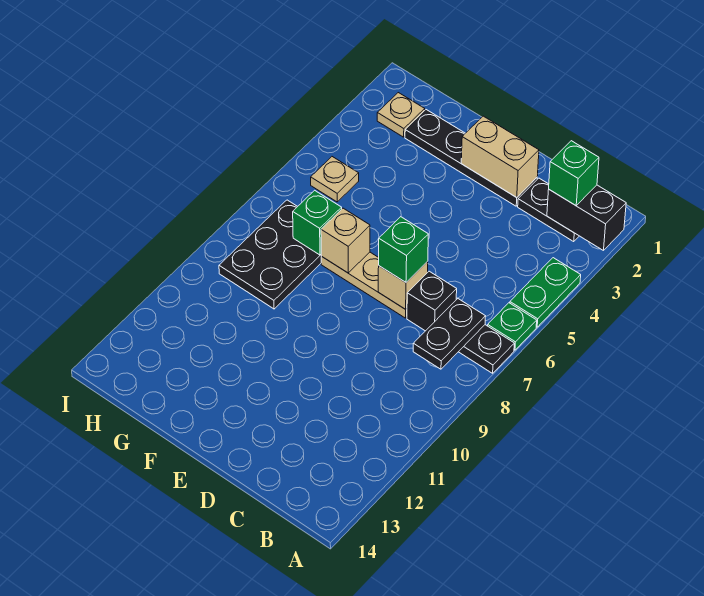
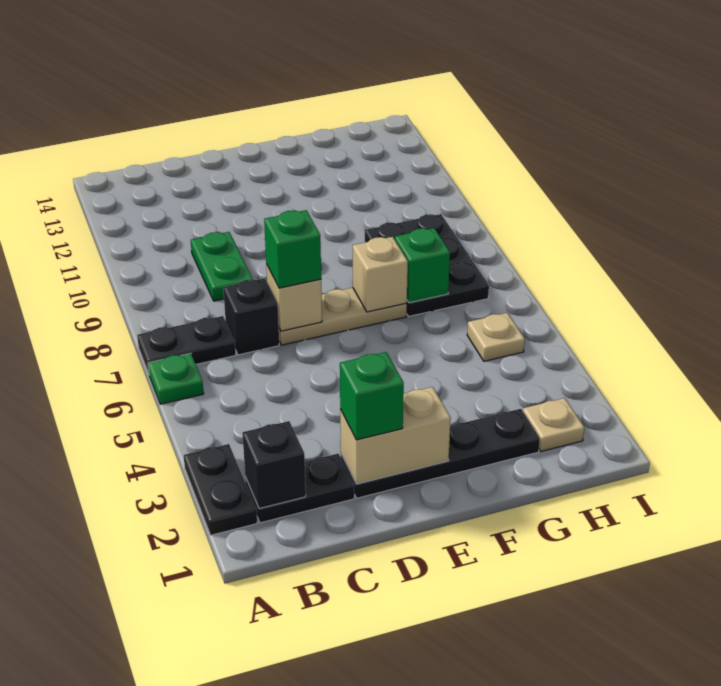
black brick A2:B2 level 2 -> black brick B2 level 2
green plate A4:A5 level 1 -> green plate C9:C10 level 1
green brick B2 level 3 -> green brick D2 level 3
black plate B7:B8 level 2 -> black plate A2:A3 level 1

